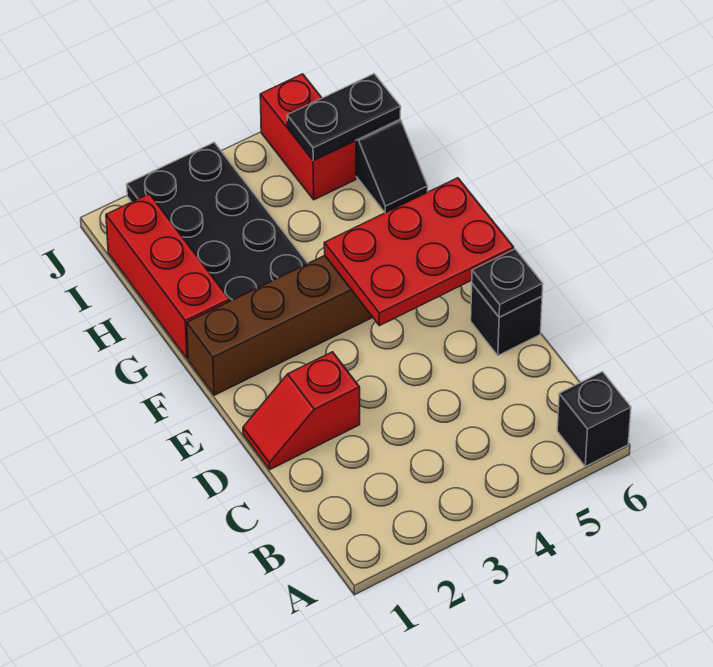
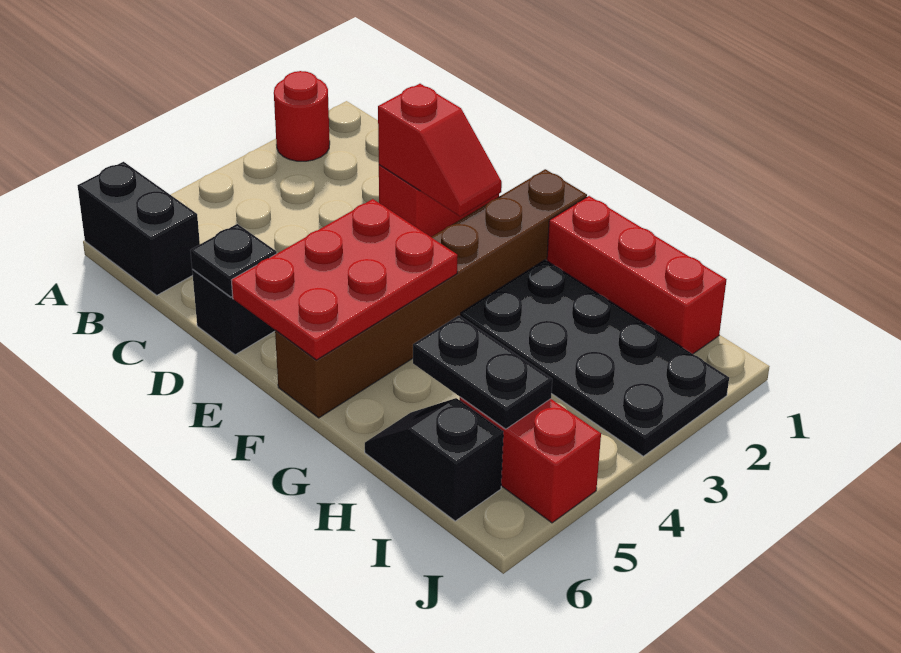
none -> red round brick A2 level 1
black brick A6 level 1 -> black brick A6:B6 level 1
none -> red slope D2:E2 level 2 top D
black plate I5:I6 level 2 -> black plate H5:I5 level 2

